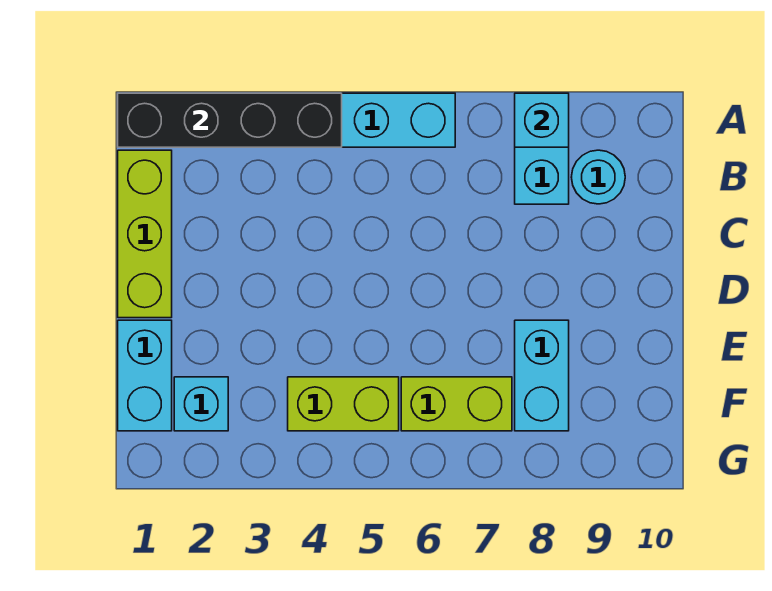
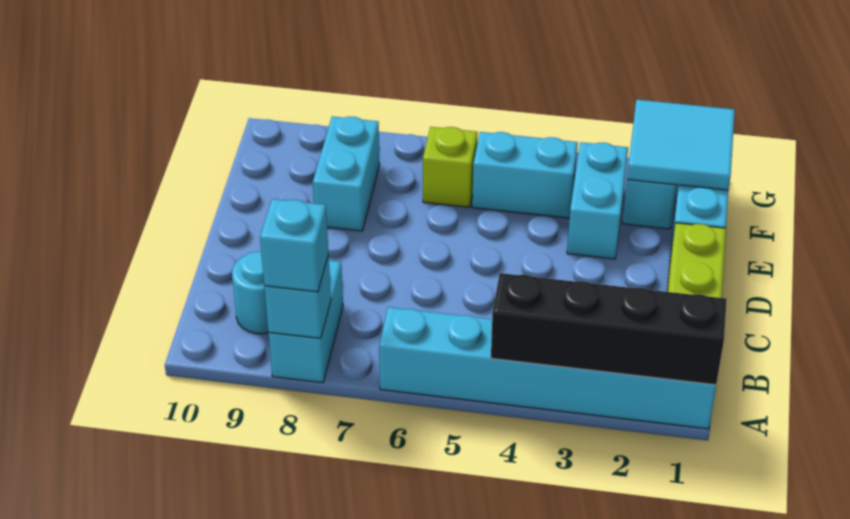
none -> cyan brick A8 level 3
none -> cyan brick E3:F3 level 1
none -> cyan tile F1:G2 level 2
lime brick F4:F5 level 1 -> cyan brick F4:F5 level 1
lime brick F6:F7 level 1 -> lime brick F6 level 1

